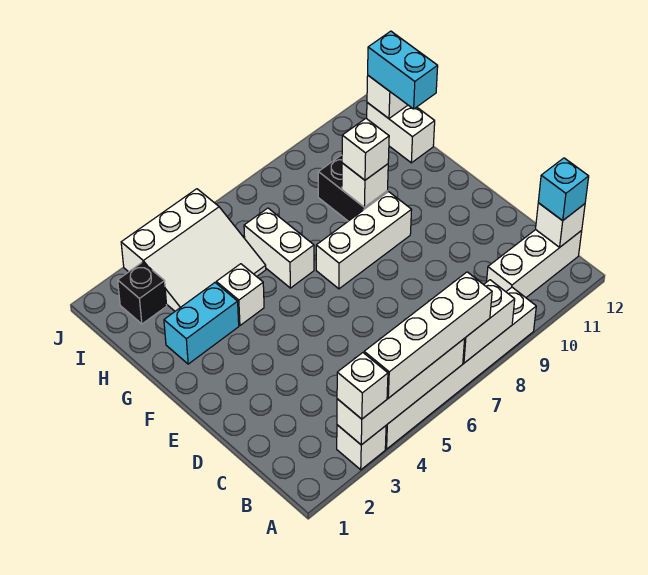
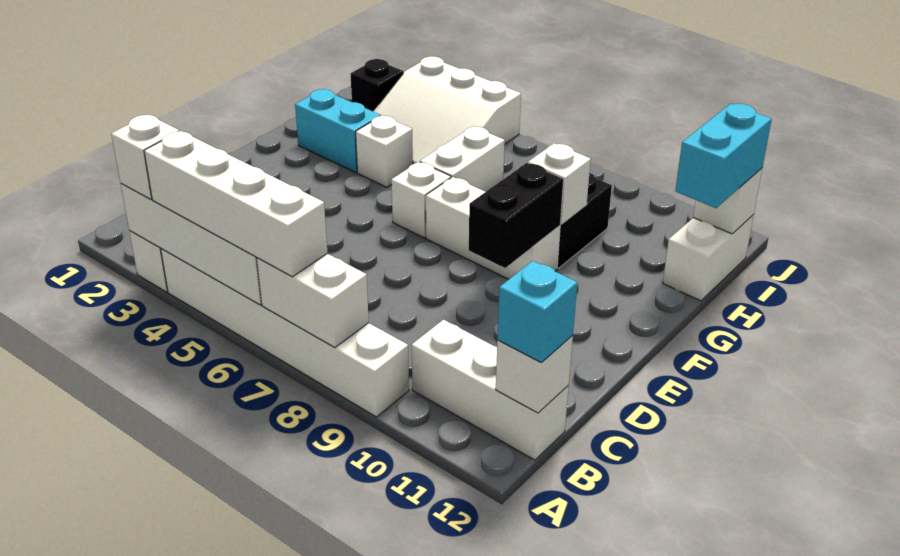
none -> black brick E9:F9 level 2
white brick G9 level 3 -> white brick F6 level 1

